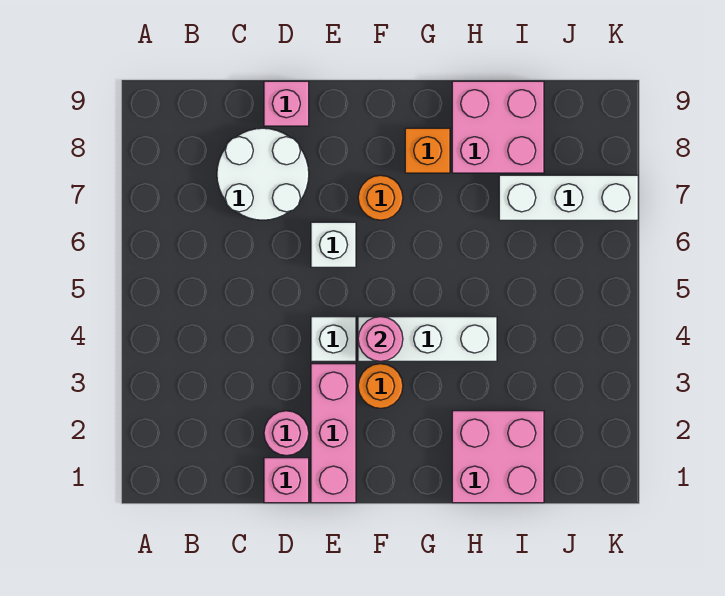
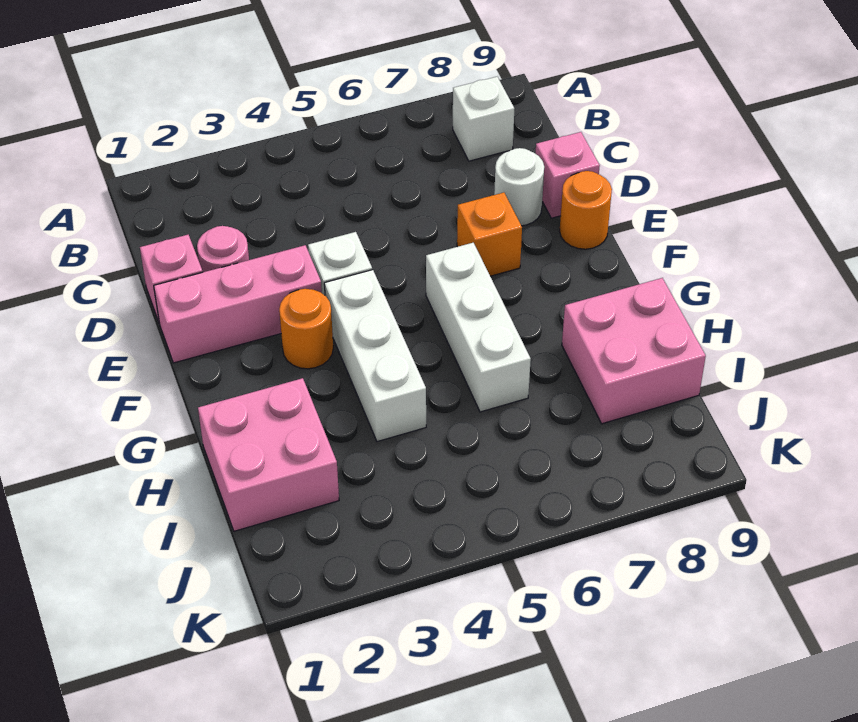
white round brick C7:D8 level 1 -> white round brick D8 level 1
white brick E6 level 1 -> white brick B8 level 1
pink round brick F4 level 2 -> none
orange round brick F7 level 1 -> orange round brick E9 level 1
orange brick G8 level 1 -> orange brick E7 level 1
white brick I7:K7 level 1 -> white brick F6:H6 level 1

